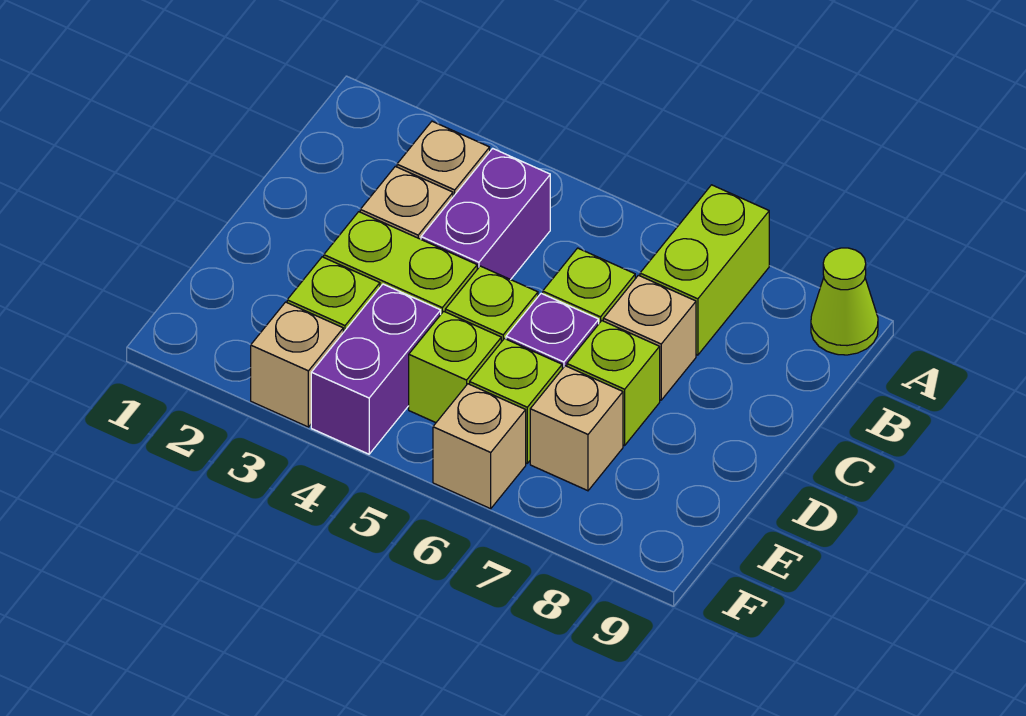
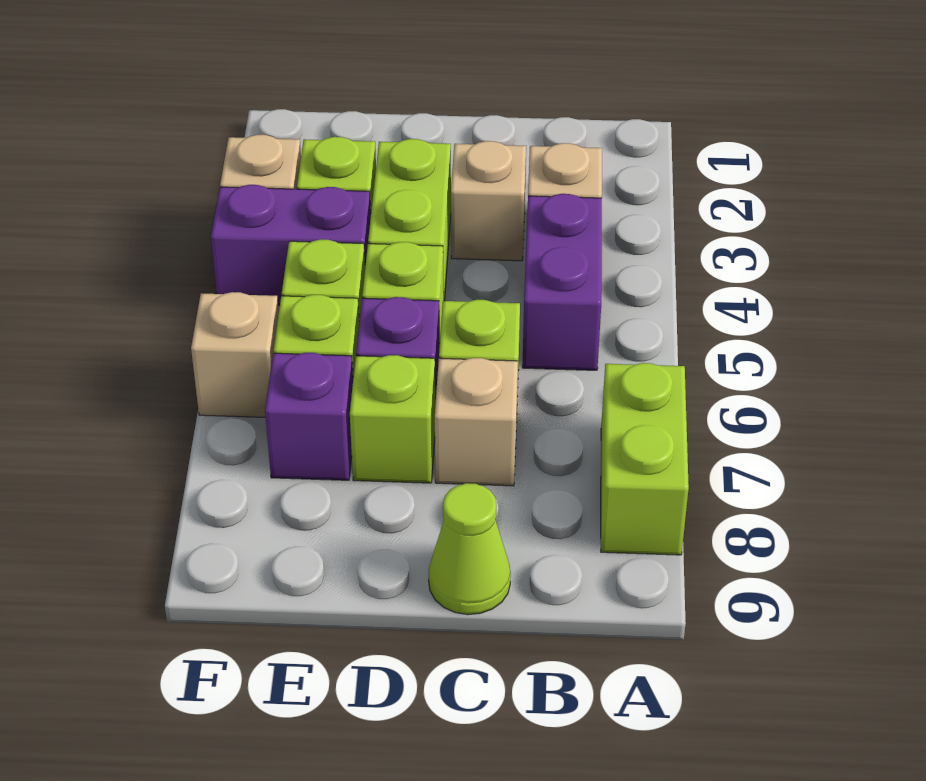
lime brick A7:B7 level 1 -> lime brick A7:A8 level 1
lime cone A9 level 1 -> lime cone C9 level 1
purple brick B4:C4 level 1 -> purple brick B4:B5 level 1
tan brick E7 level 1 -> purple brick E7 level 1

